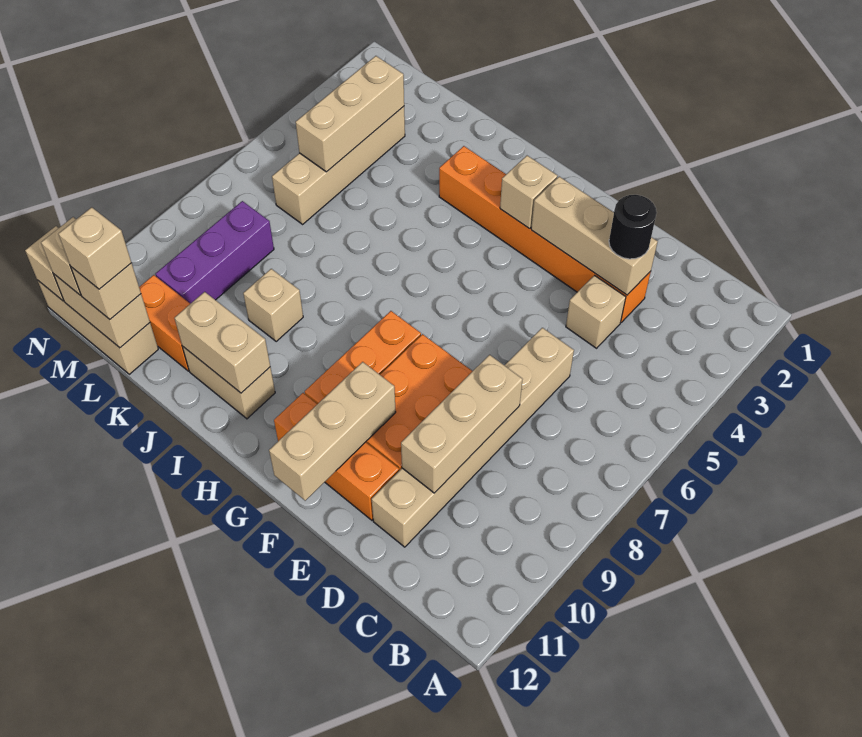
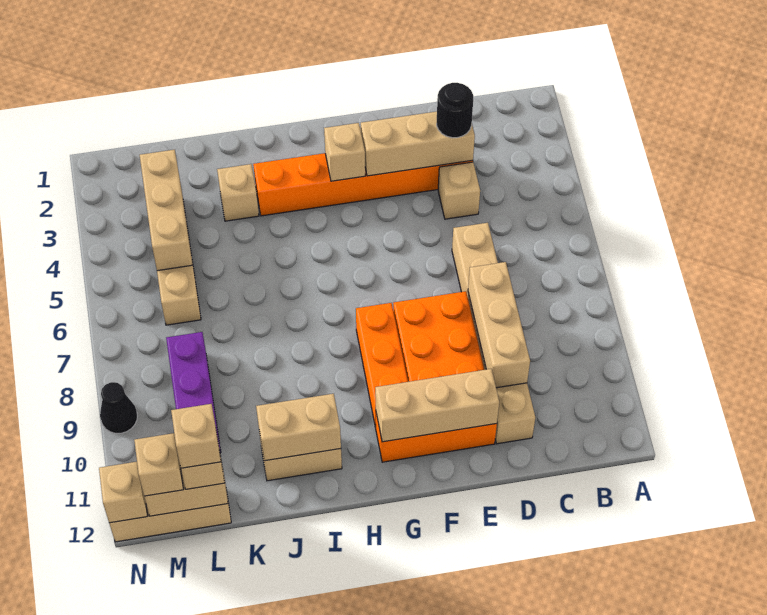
tan brick F10:F12 level 2 -> tan brick E11:G11 level 2
tan brick J9 level 1 -> tan brick J3 level 1
orange brick K11:L11 level 1 -> none
none -> black cone N9 level 1

